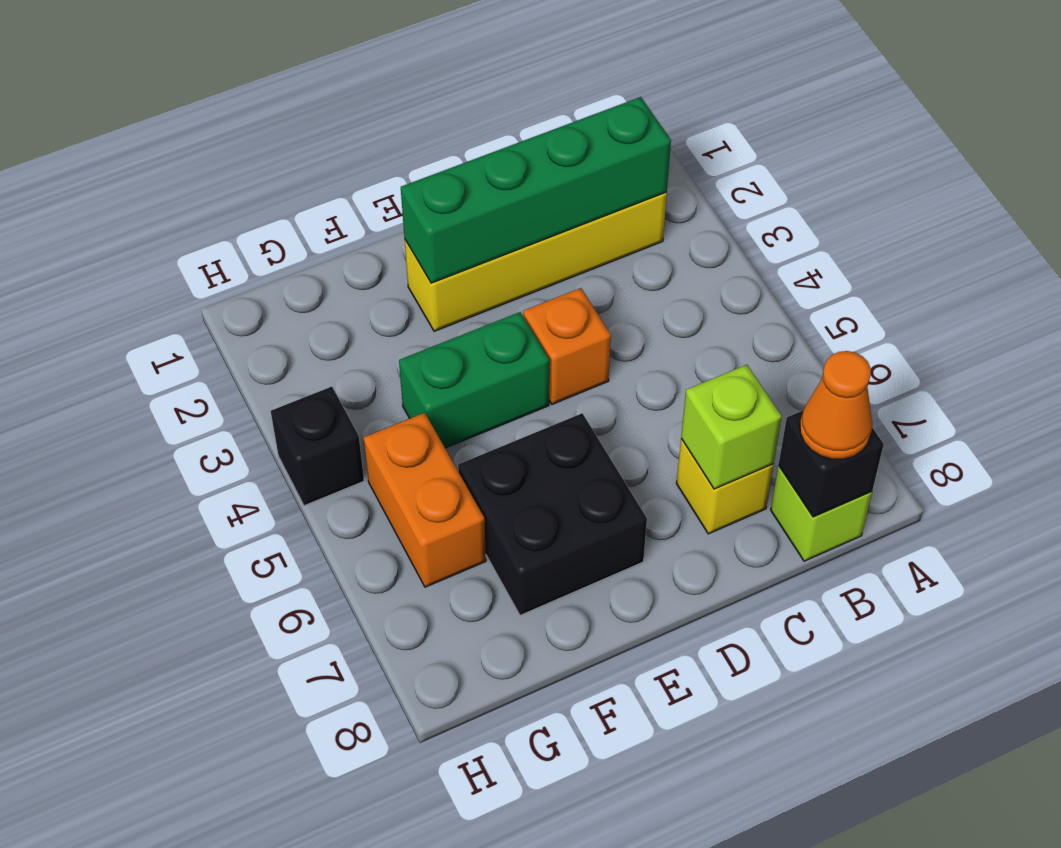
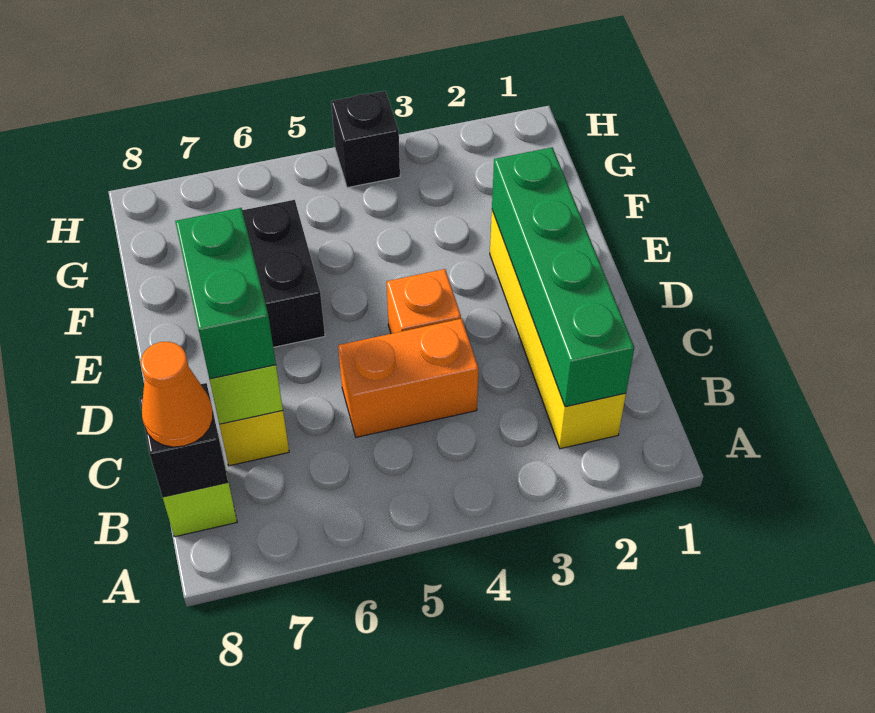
green brick E4:F4 level 1 -> green brick C7:D7 level 3
orange brick G5:G6 level 1 -> orange brick C4:C5 level 1

